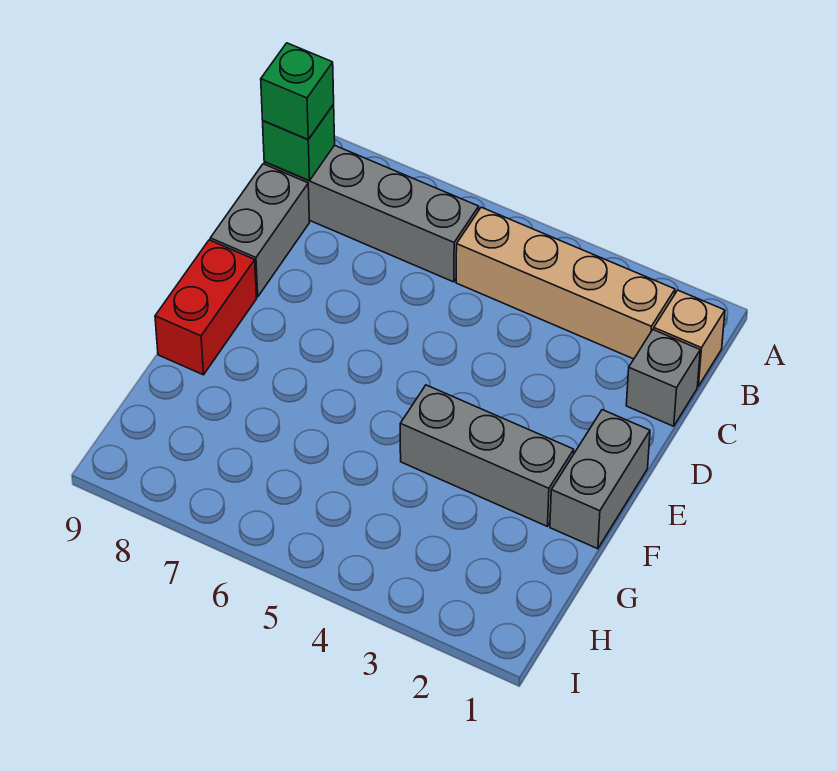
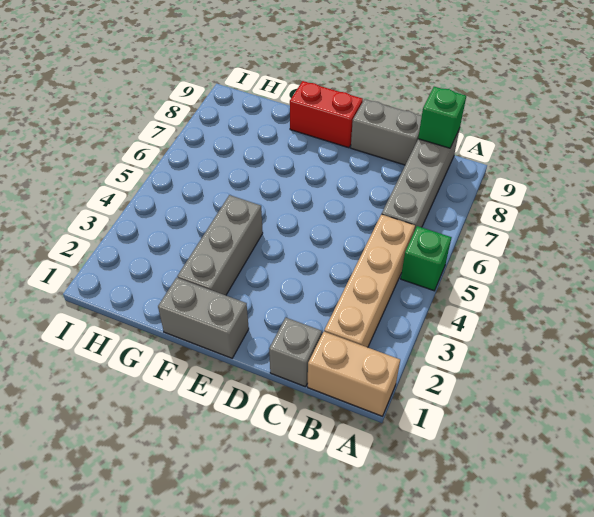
tan brick B1 level 1 -> tan brick A1:B1 level 1
green brick B9 level 3 -> green brick A5 level 1

